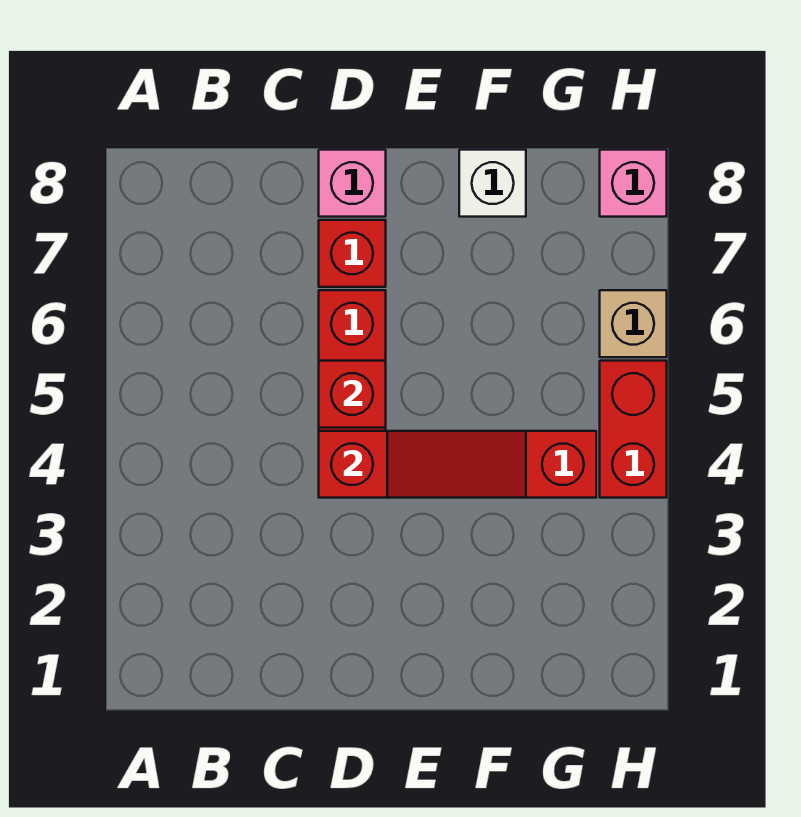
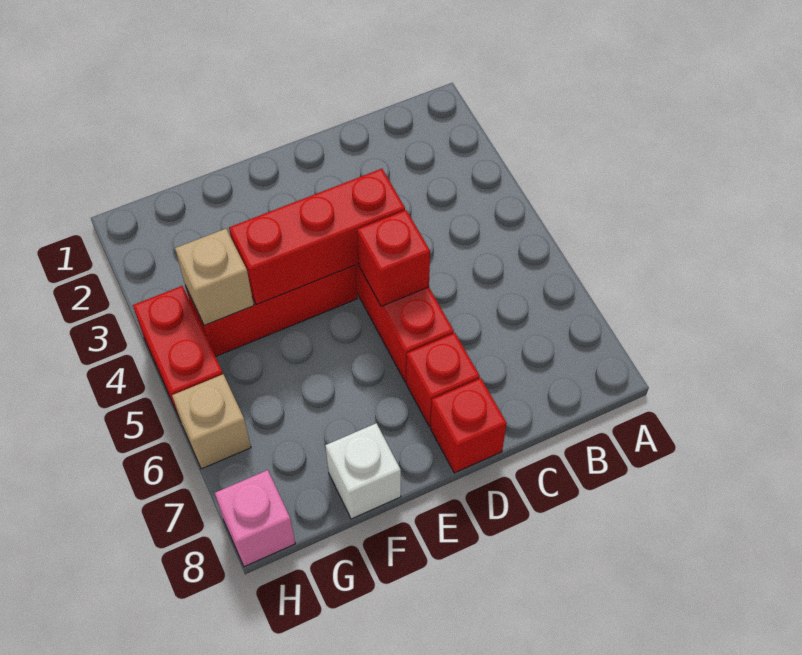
red slope D4:F4 level 2 top D -> red brick D4:F4 level 2
pink brick D8 level 1 -> red brick D8 level 1
none -> tan brick G4 level 2

